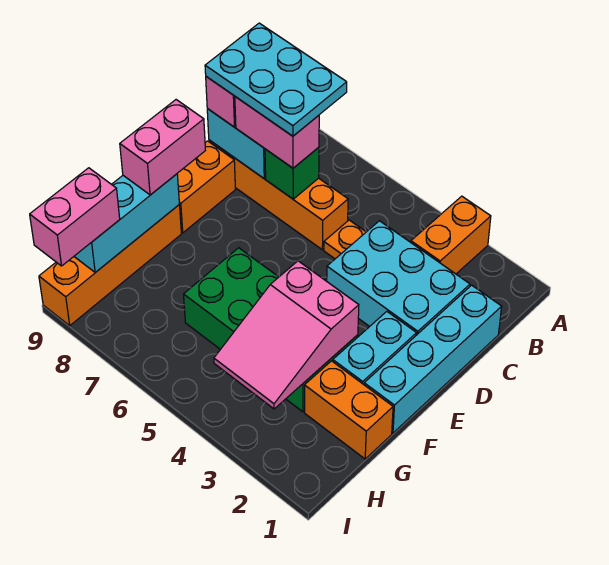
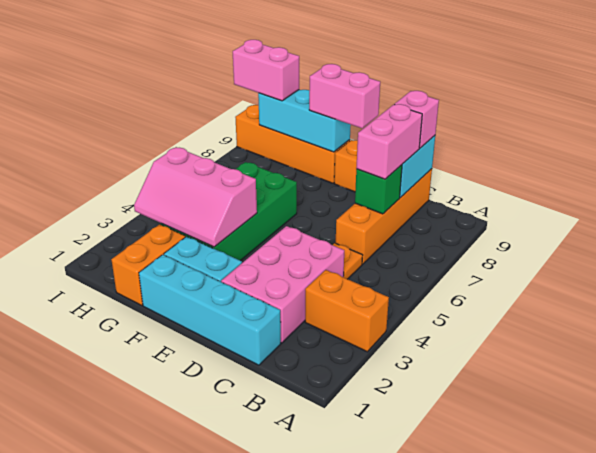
cyan plate B7:C9 level 4 -> none
cyan brick C2:D4 level 1 -> pink brick C2:D4 level 1
pink slope F3:H4 level 2 top F -> pink slope F3:H4 level 2 top 4

